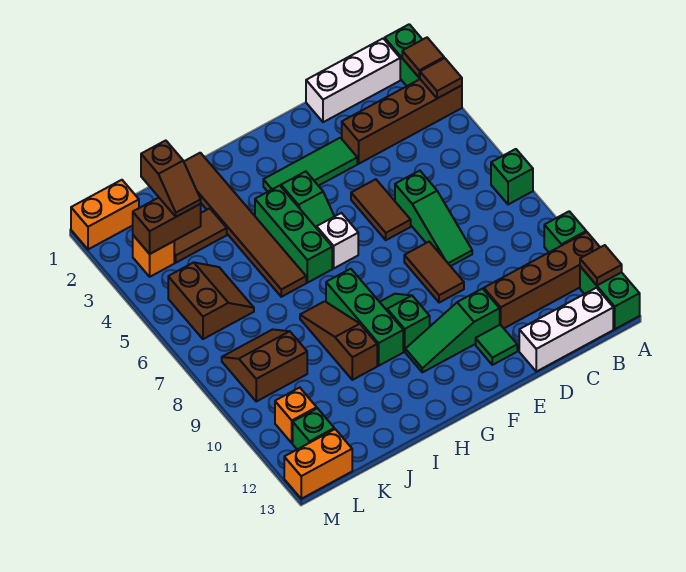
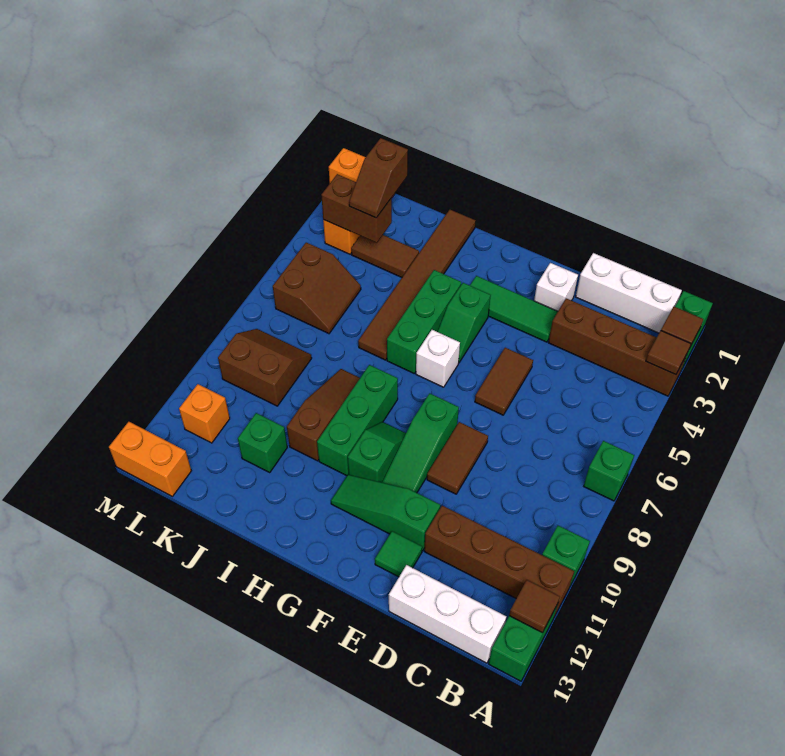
green slope D6:D8 level 1 top 6 -> green slope F8:F10 level 1 top 8
none -> white brick E2 level 1
green brick L12 level 1 -> green brick J11 level 1

